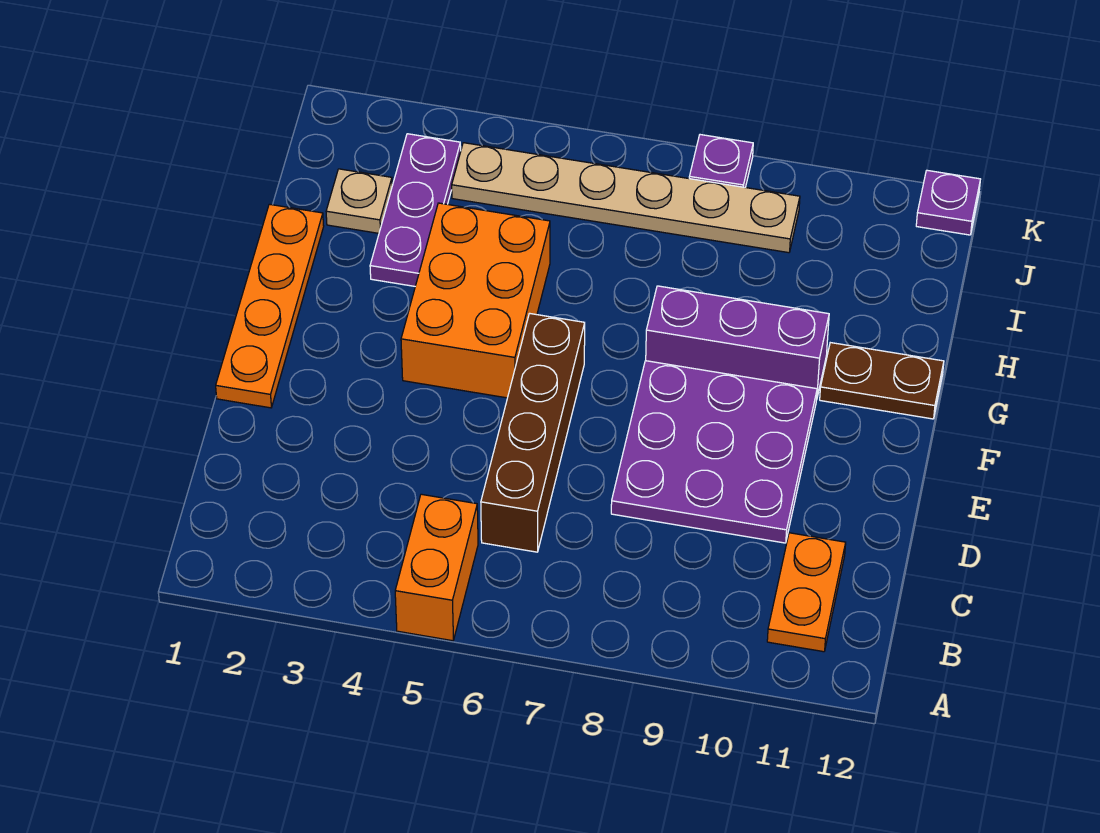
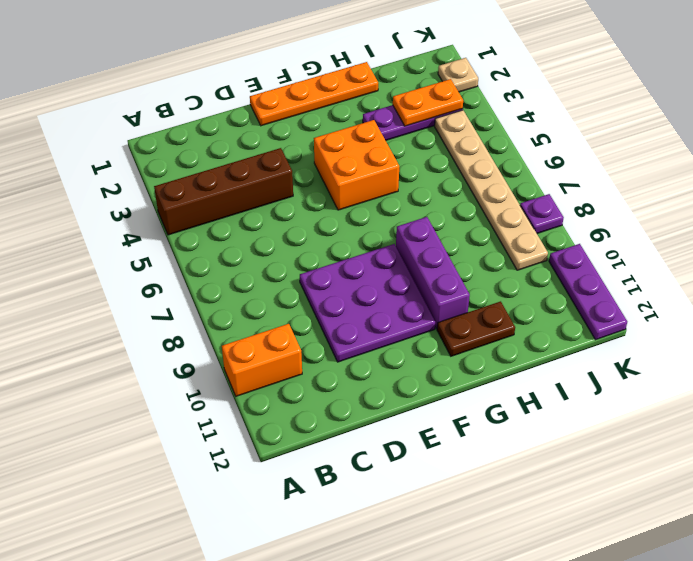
orange brick A5:B5 level 1 -> orange brick A10:B10 level 1
orange plate B11:C11 level 1 -> orange plate I3:J3 level 2
brown brick C6:F6 level 1 -> brown brick A4:D4 level 1
orange brick F4:H5 level 1 -> orange brick F4:G5 level 1
brown plate G11:G12 level 1 -> brown plate G11:H11 level 1
tan plate I2 level 1 -> tan plate K2 level 1
purple plate K12 level 1 -> purple plate K10:K12 level 1

